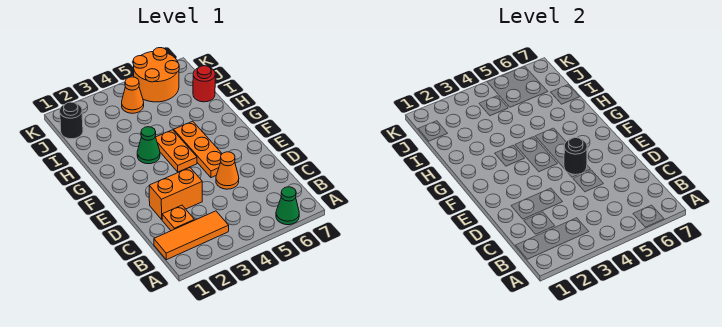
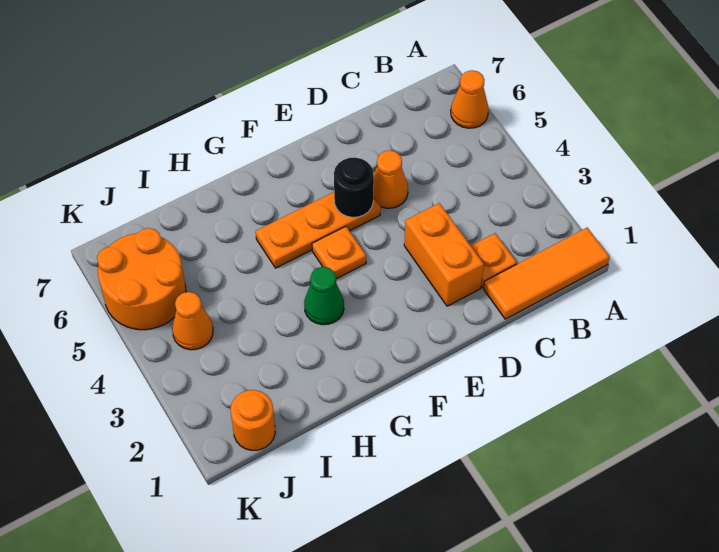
green cone A6 level 1 -> orange cone A6 level 1
orange tile B1:B3 level 1 -> orange tile A1:C1 level 1
orange plate F4:G4 level 1 -> orange plate F4 level 1
red round brick I7 level 1 -> none
black round brick J1 level 1 -> orange round brick J1 level 1

